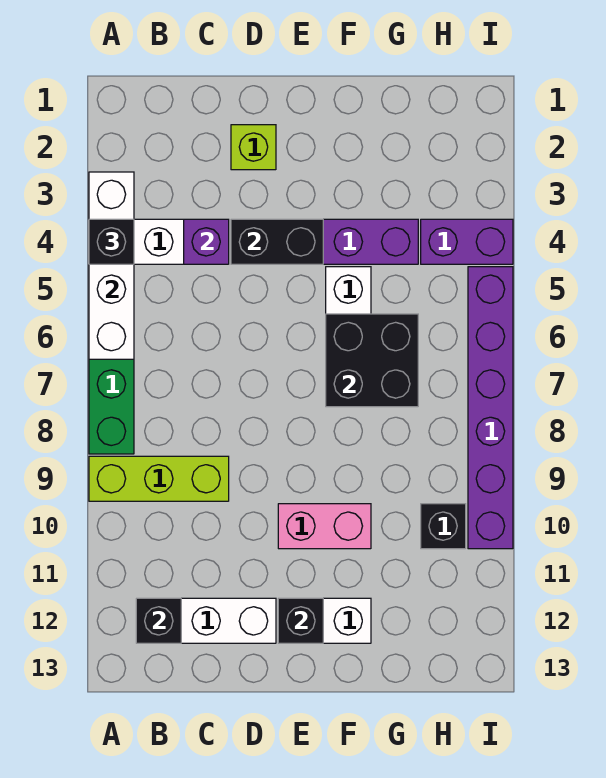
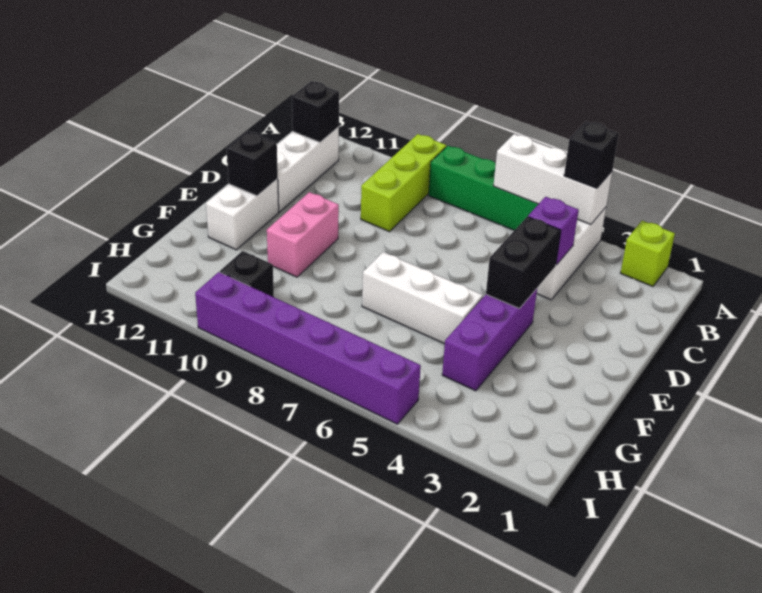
white brick A3:A6 level 2 -> white brick A4:A6 level 2
lime brick D2 level 1 -> lime brick A2 level 1
black brick F6:G7 level 2 -> none
purple brick H4:I4 level 1 -> none

